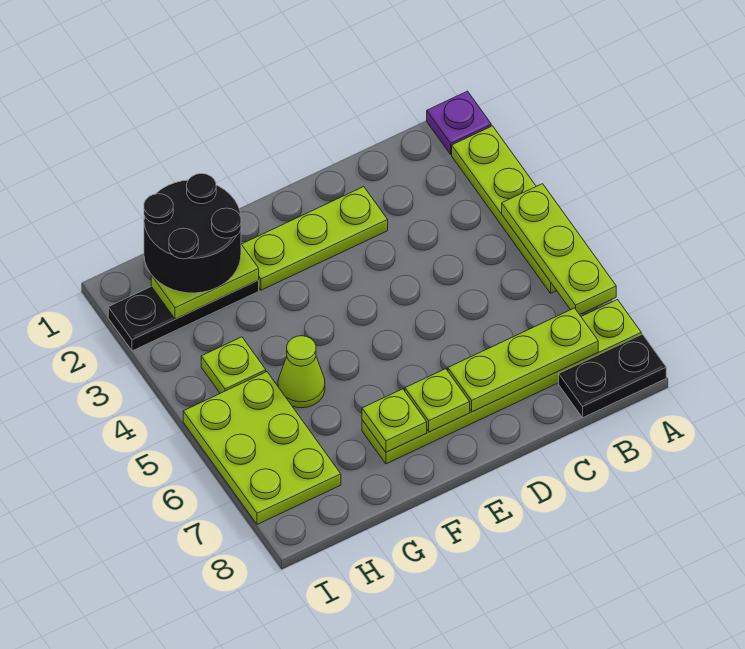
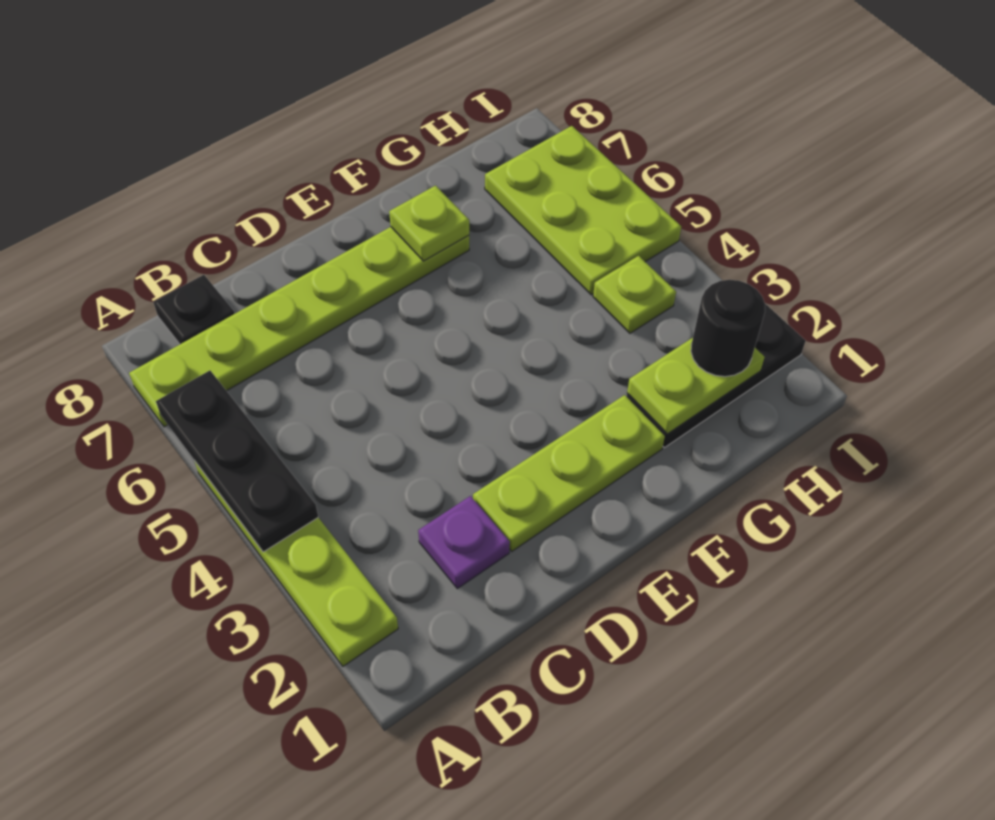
purple plate A1 level 1 -> purple plate C2 level 1
lime plate A4:A6 level 2 -> black plate A4:A6 level 2
black plate A8:B8 level 1 -> black plate B8 level 1
lime plate B7:D7 level 2 -> none
lime plate E7 level 2 -> none
black round brick G1:H2 level 3 -> black round brick H2 level 3
lime cone G5 level 1 -> none

